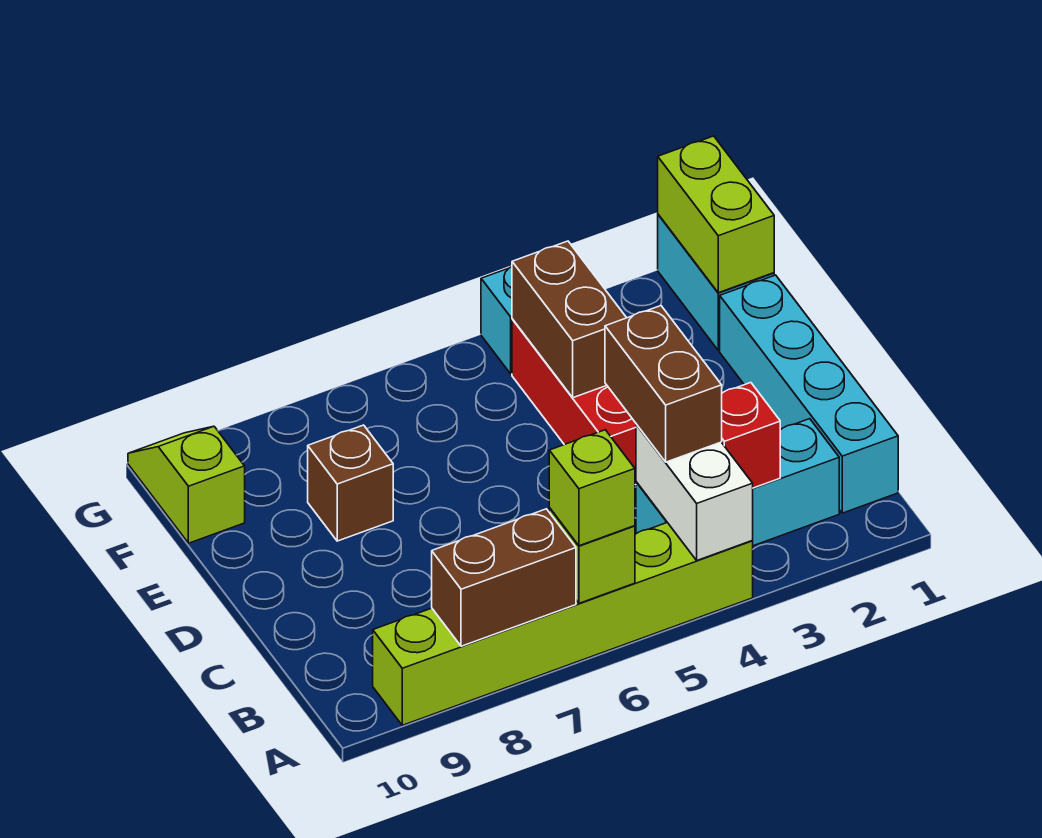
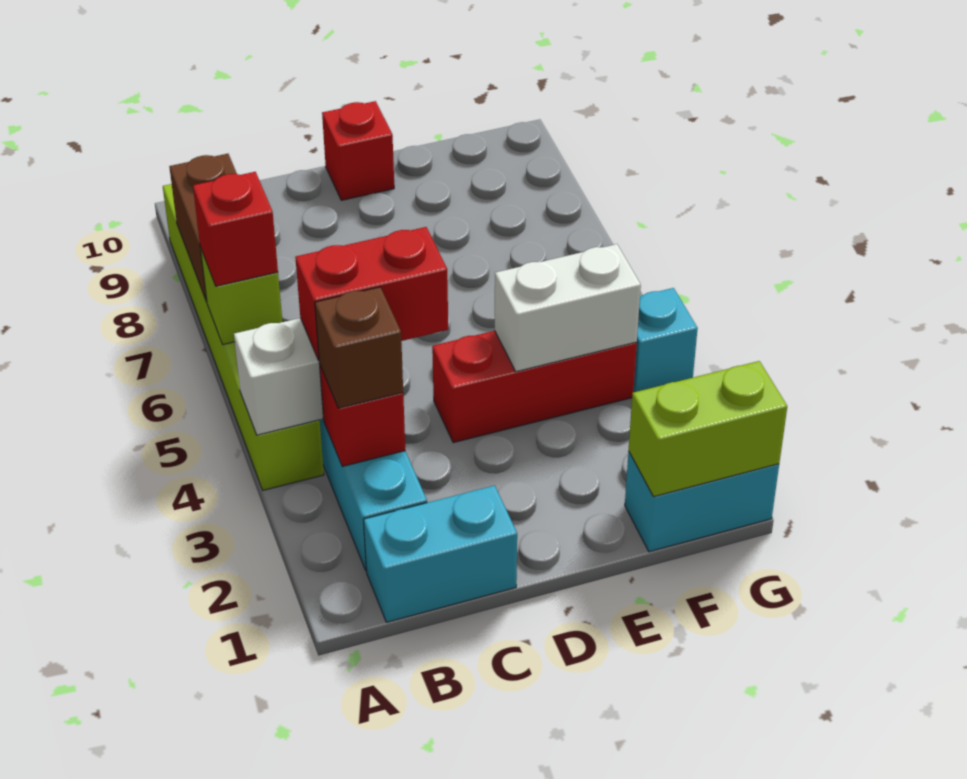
lime brick A6 level 3 -> red brick A6 level 3
cyan brick B1:E1 level 1 -> cyan brick B1:C1 level 1
brown brick B4:C4 level 3 -> red brick B4:C4 level 3
none -> red brick D10 level 1
brown brick E4:F4 level 2 -> white brick E4:F4 level 2
brown brick E8 level 1 -> brown brick B3 level 3
lime slope F10:G10 level 1 top F -> none

